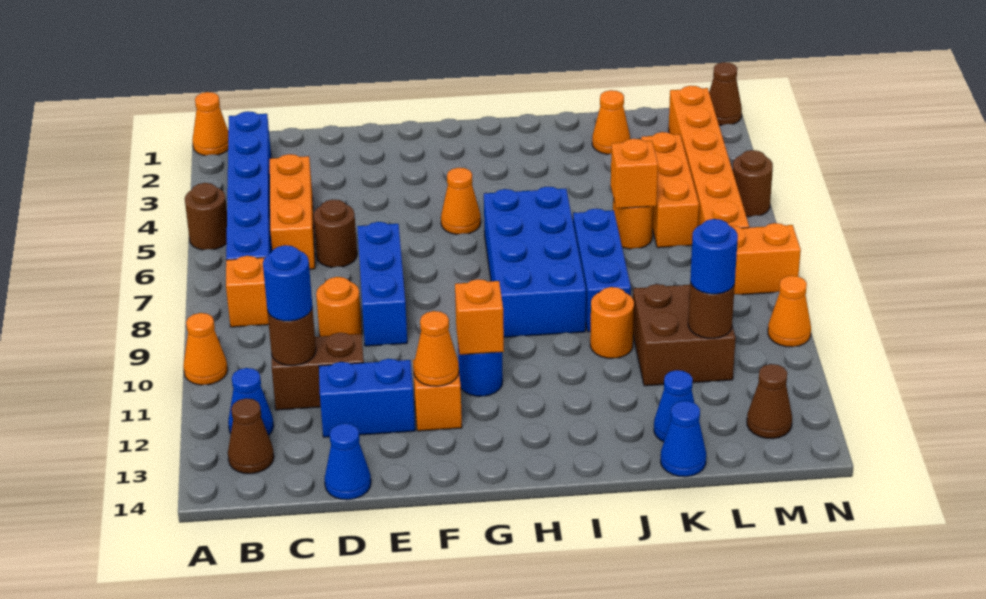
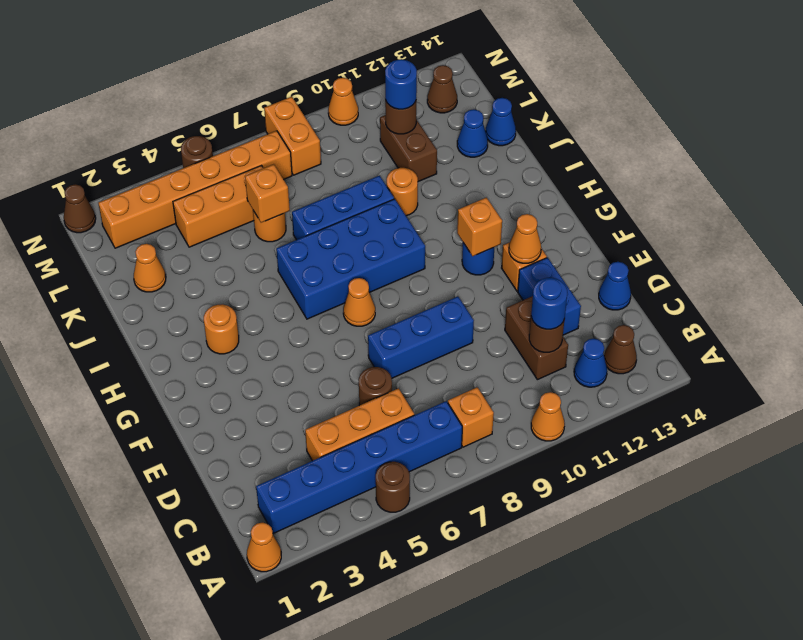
orange round brick D9 level 1 -> orange round brick H3 level 1
orange cone G5 level 1 -> orange cone G7 level 1
brown brick K10:L11 level 1 -> brown brick K11:L11 level 1

